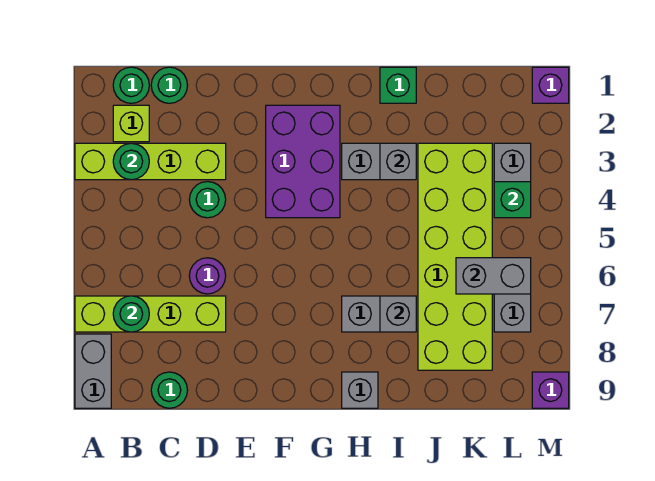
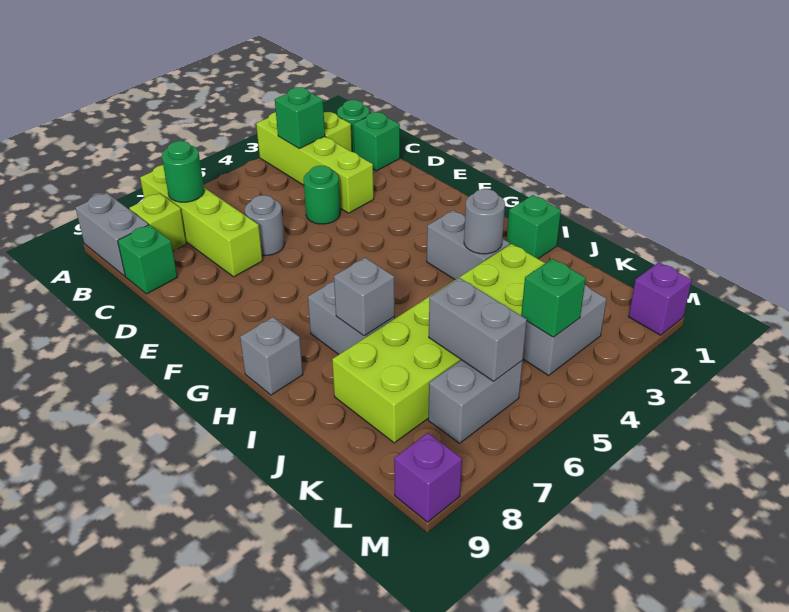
grey brick A8:A9 level 1 -> grey brick A9:B9 level 1
green round brick B3 level 2 -> green brick B3 level 2
none -> lime brick B8 level 1
green round brick C1 level 1 -> green brick C1 level 1
green round brick C9 level 1 -> green brick C9 level 1
purple round brick D6 level 1 -> grey round brick D6 level 1
purple brick F2:G4 level 1 -> none
grey brick I3 level 2 -> grey round brick I3 level 2

